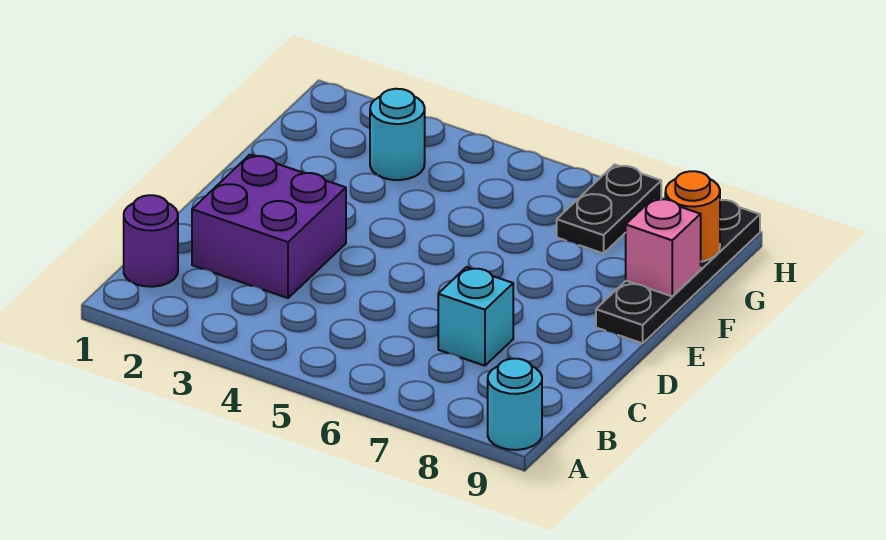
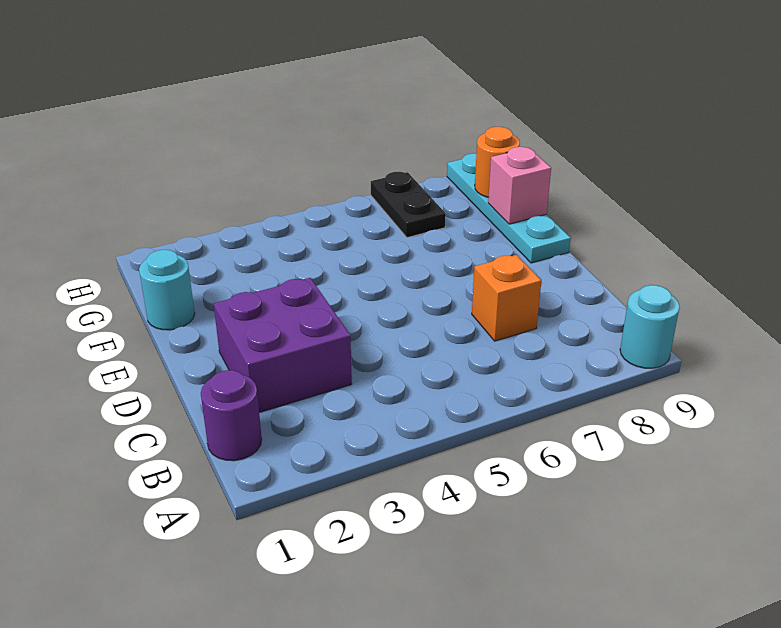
cyan brick C7 level 1 -> orange brick C7 level 1
black plate E9:H9 level 1 -> cyan plate E9:H9 level 1
cyan round brick G3 level 1 -> cyan round brick F1 level 1

